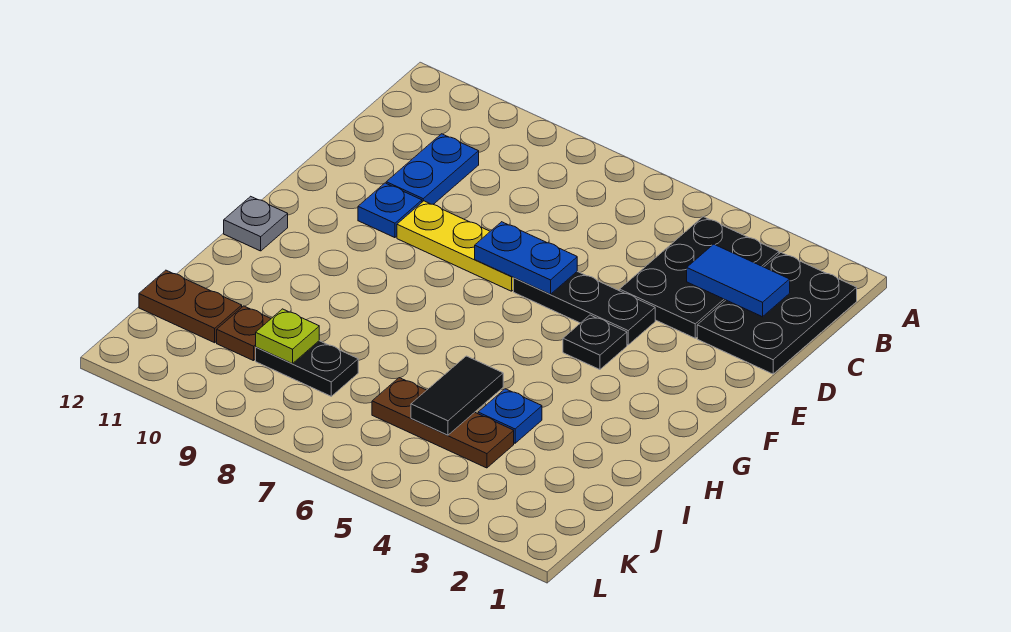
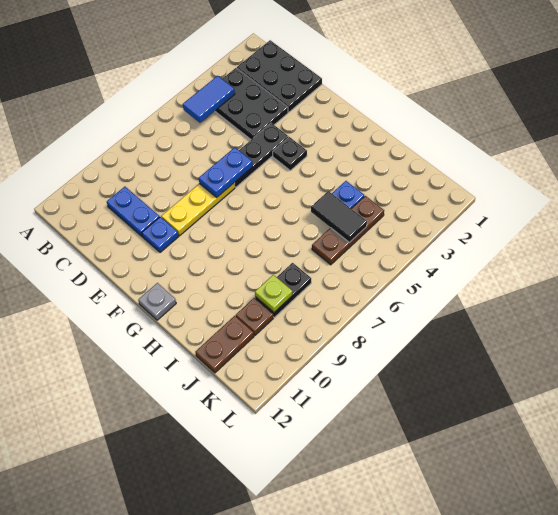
blue tile C2:C3 level 2 -> blue tile B4:B5 level 2

